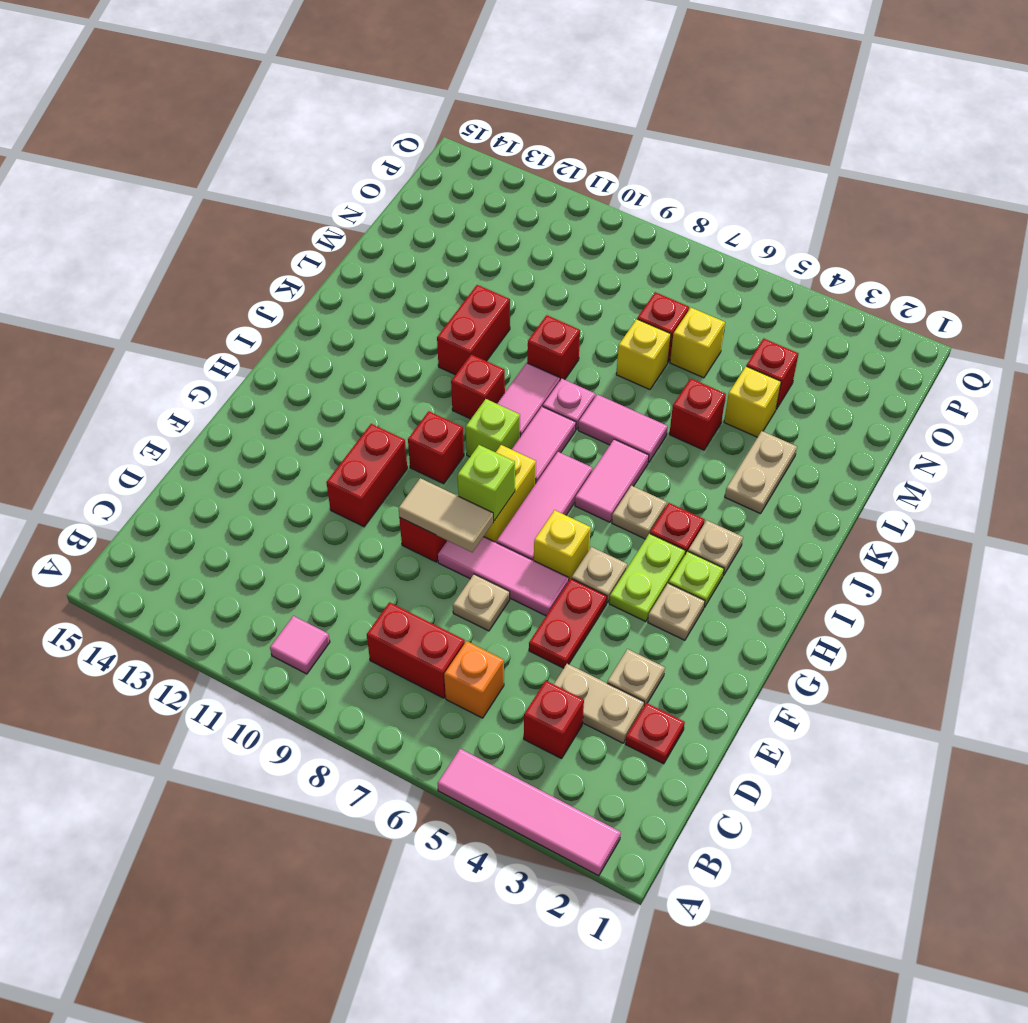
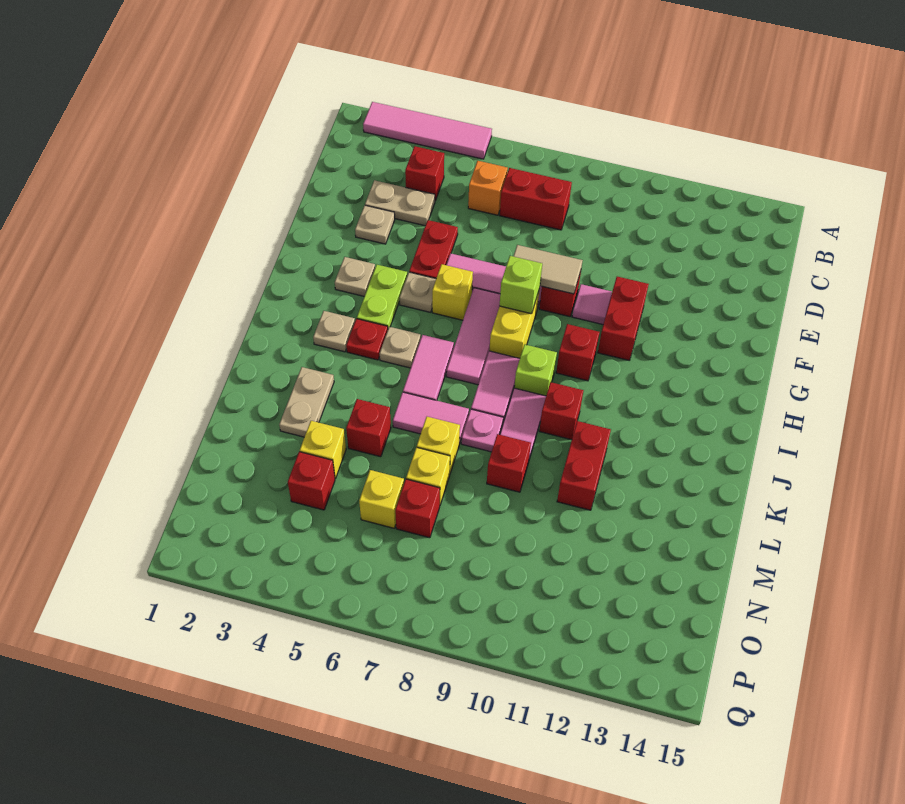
pink tile B10 level 1 -> pink tile F10 level 1
red plate D2 level 1 -> none
tan plate E7 level 1 -> none
lime plate H3 level 1 -> none
none -> yellow brick L7 level 1

